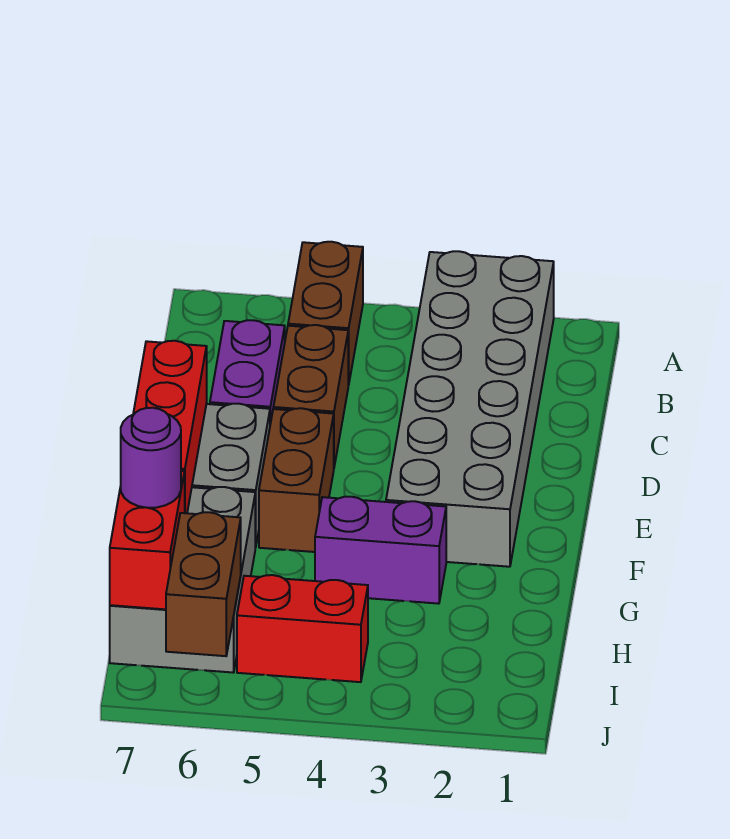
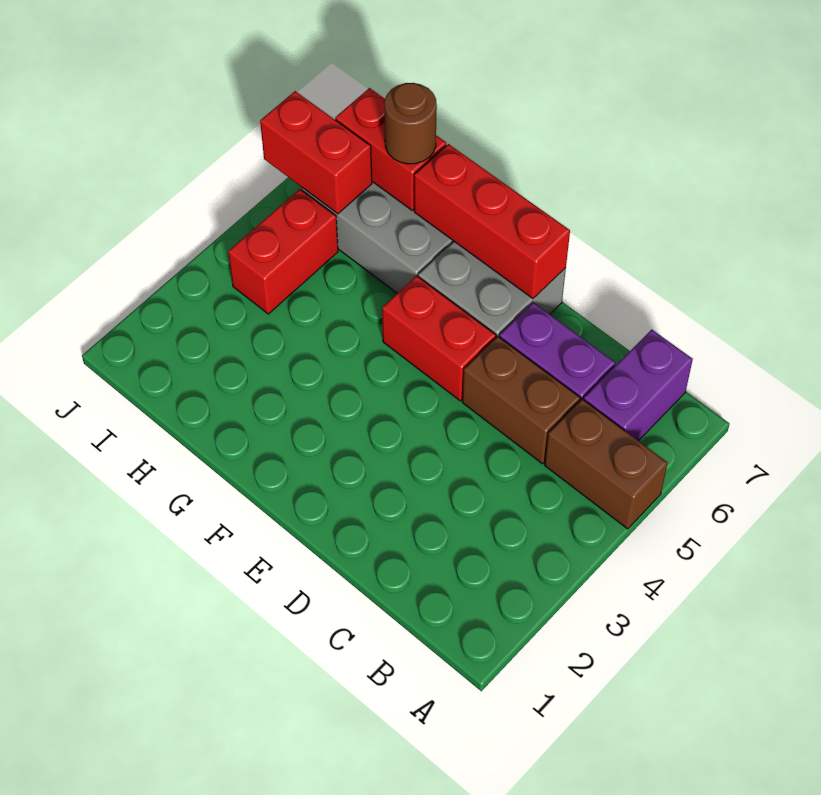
grey brick A2:F3 level 1 -> none
brown brick E5:F5 level 1 -> red brick E5:F5 level 1
purple brick G3:G4 level 1 -> purple brick B6:B7 level 1
purple round brick H7 level 3 -> brown round brick H7 level 3
brown brick I6:J6 level 2 -> red brick I6:J6 level 2

